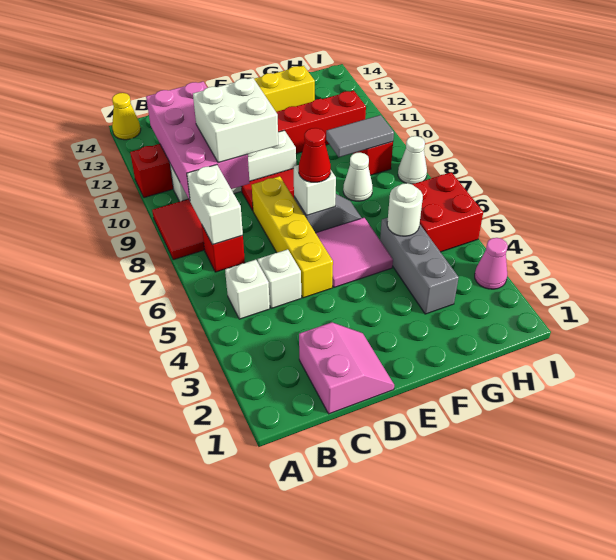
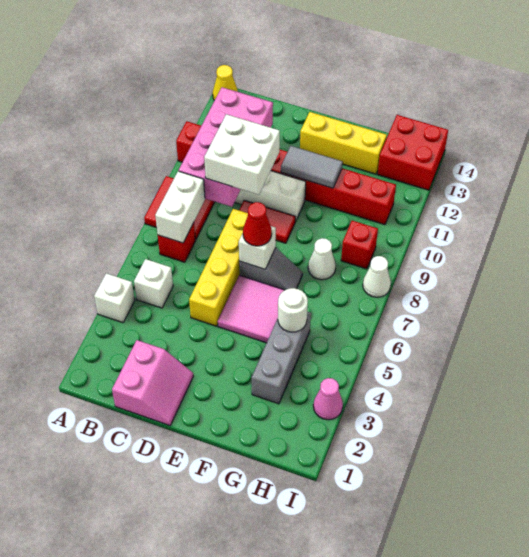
white brick C5 level 1 -> white brick A4 level 1
grey tile G9:H9 level 2 -> grey tile E11:F11 level 2
red brick H5:I6 level 1 -> red brick H13:I14 level 1

